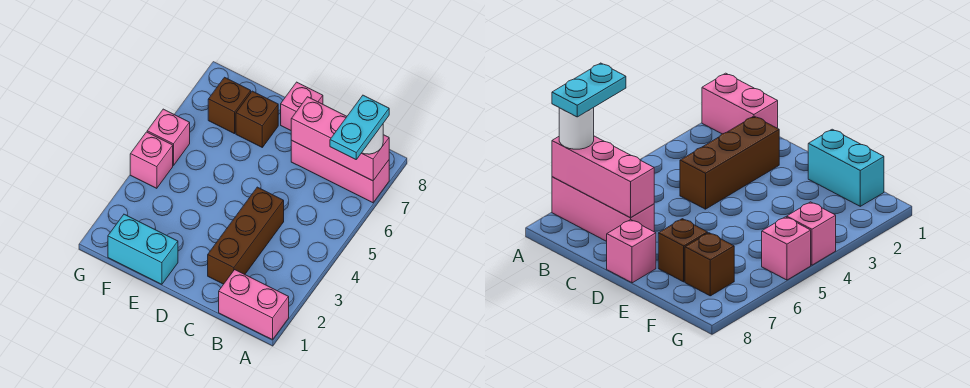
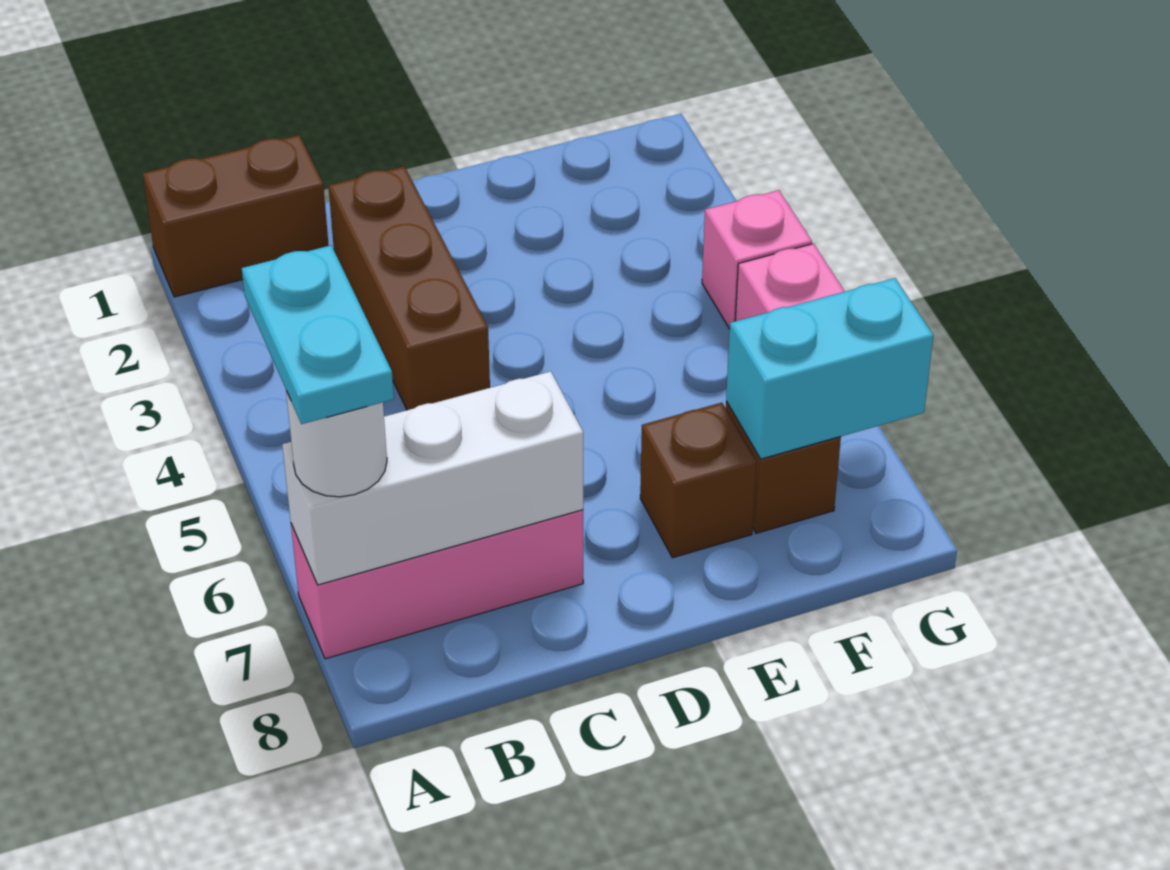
pink brick A1:B1 level 1 -> brown brick A1:B1 level 1
pink brick A7:C7 level 2 -> white brick A7:C7 level 2
pink brick D8 level 1 -> none
cyan brick E1:F1 level 1 -> cyan brick F7:G7 level 2

